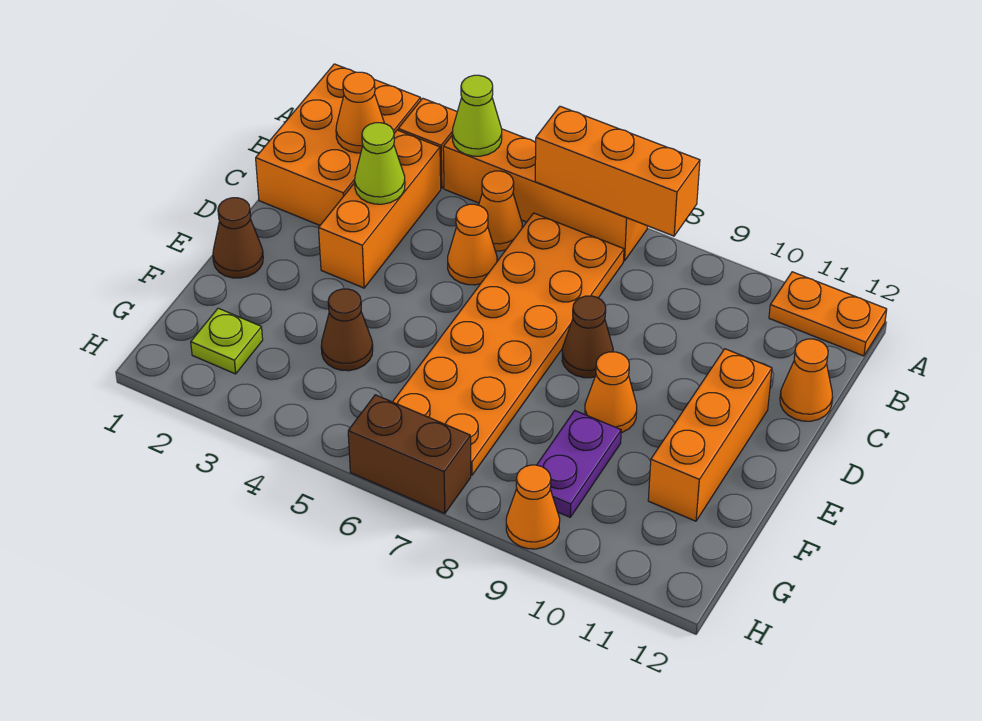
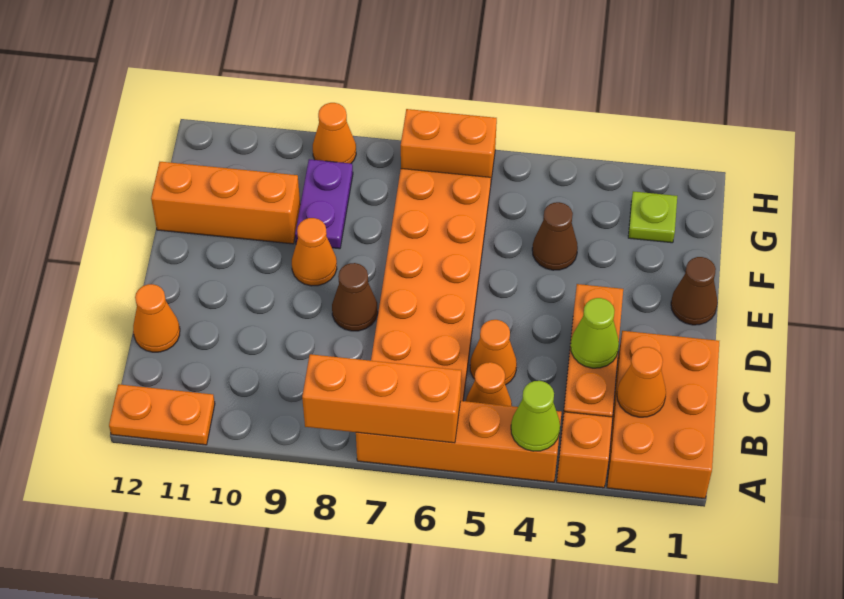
orange brick D11:F11 level 1 -> orange brick F10:F12 level 1
brown brick H6:H7 level 1 -> orange brick H6:H7 level 1

